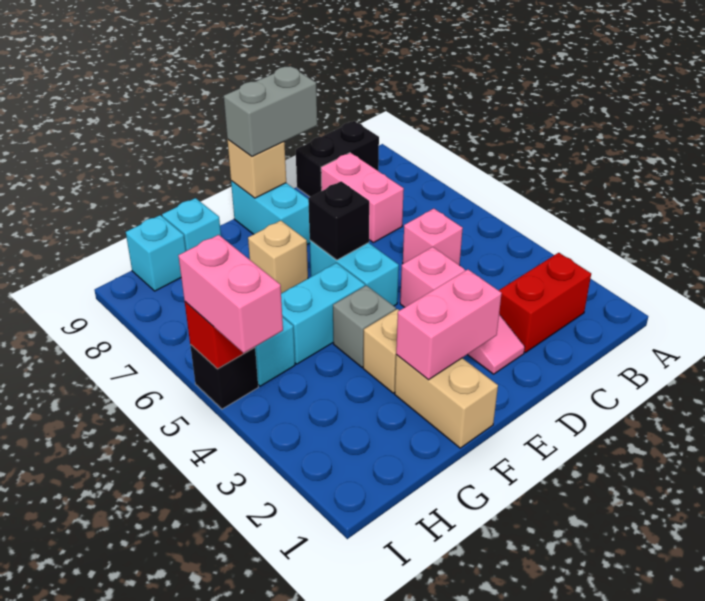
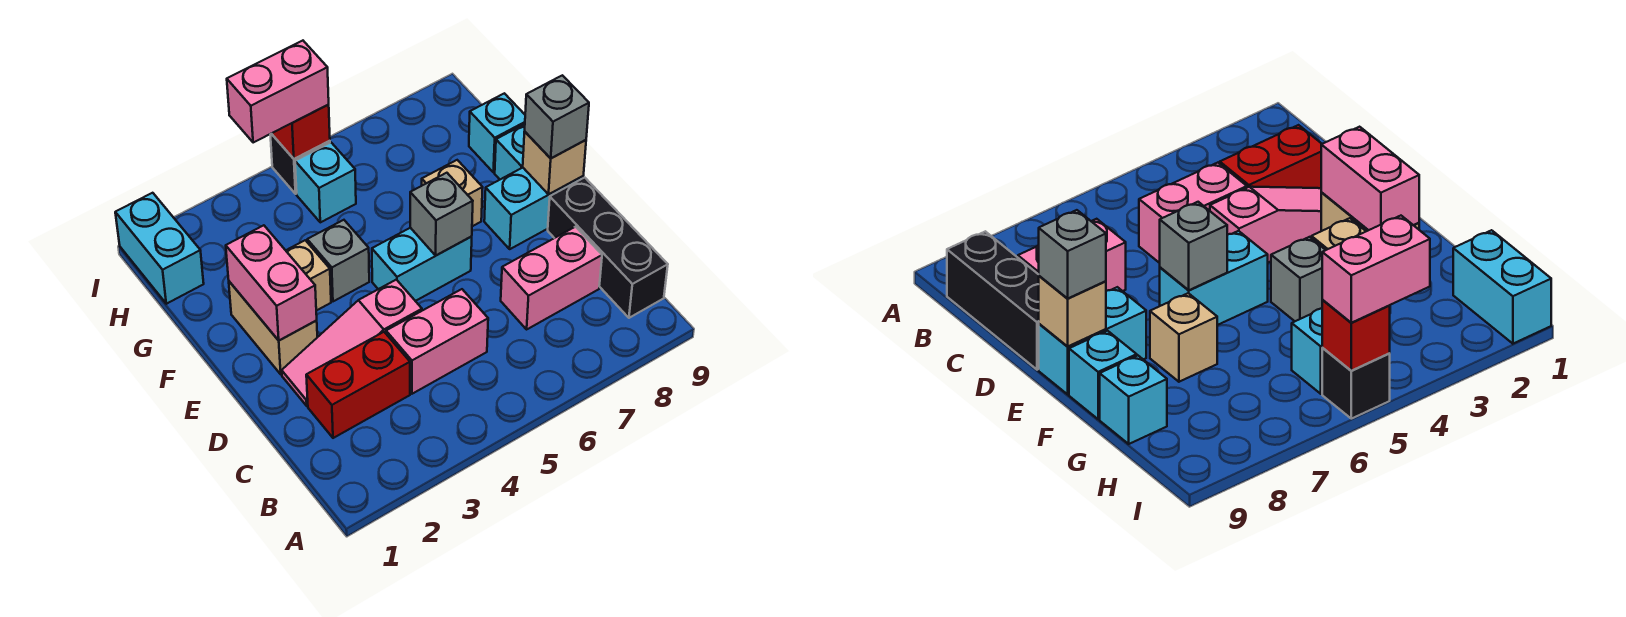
red brick B2:C2 level 1 -> red brick C2:C3 level 1
black brick B9:C9 level 1 -> black brick B9:D9 level 1
pink brick C5 level 1 -> pink brick C4:C5 level 1
grey brick D9:E9 level 3 -> grey brick E9 level 3
black brick E6 level 2 -> grey brick E6 level 2
tan brick F1:F2 level 1 -> tan brick E2:F2 level 1
cyan brick F5:G5 level 1 -> cyan brick H1:I1 level 1
cyan brick H9 level 1 -> cyan brick F9 level 1

